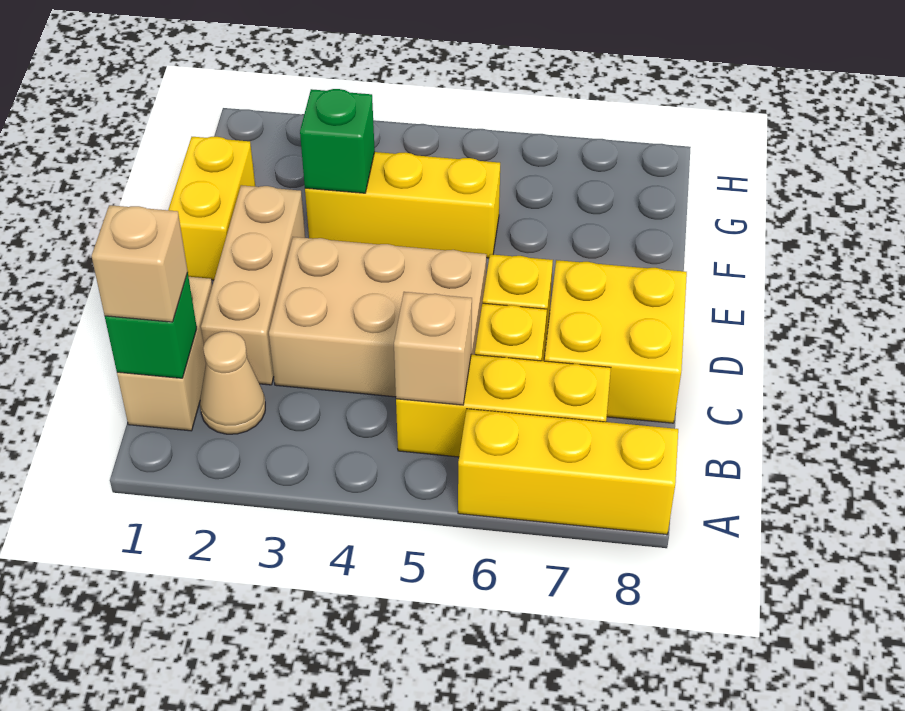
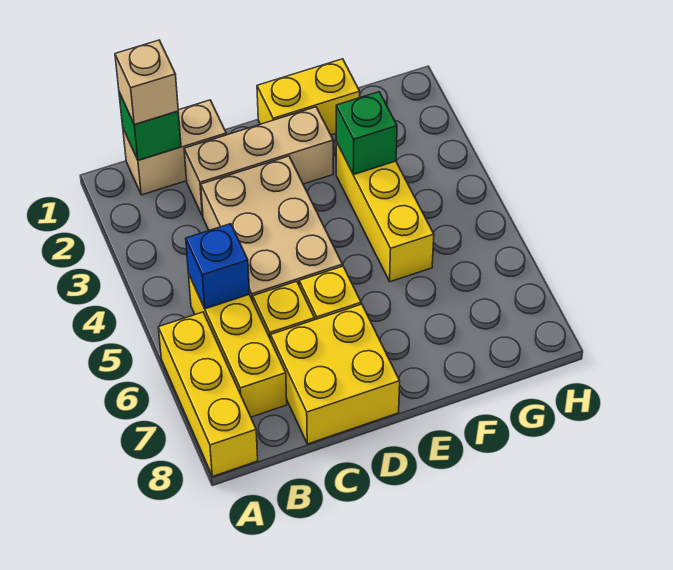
tan cone B2 level 1 -> none
tan brick B5 level 2 -> blue brick B5 level 2

